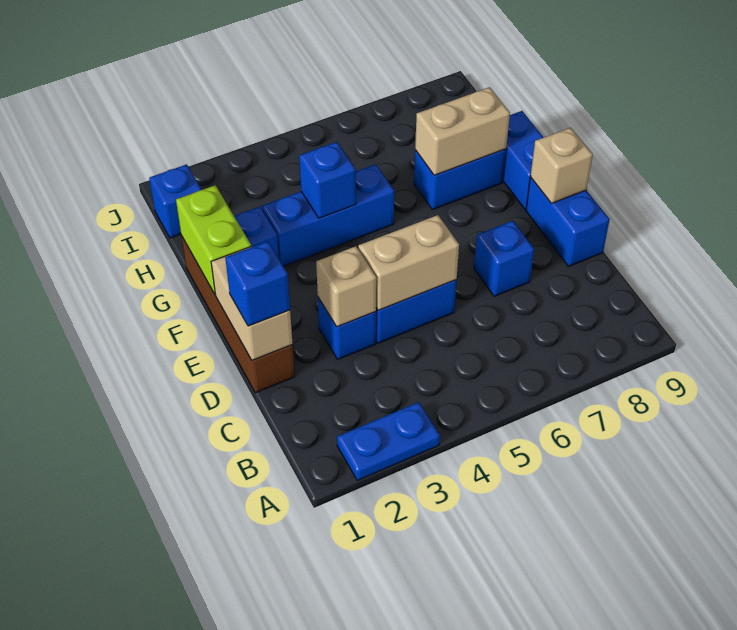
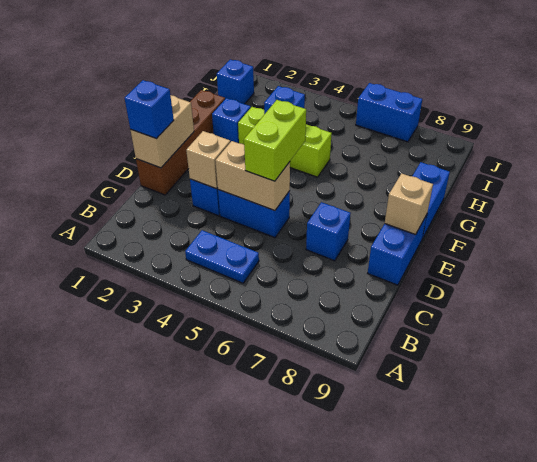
blue plate A2:A3 level 1 -> blue plate B4:B5 level 1
lime brick F1:G1 level 2 -> lime brick D5:E5 level 3
blue brick G3:G5 level 1 -> lime brick G3:G5 level 1
blue brick G7:G8 level 1 -> blue brick J6:J7 level 1
tan brick G7:G8 level 2 -> none

